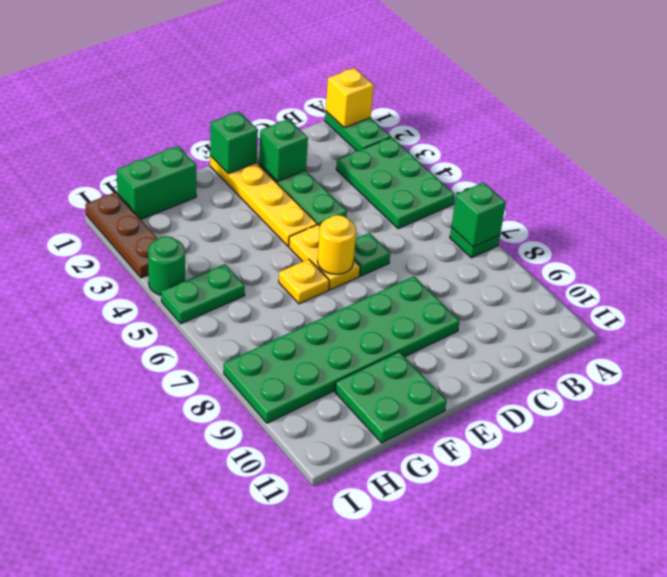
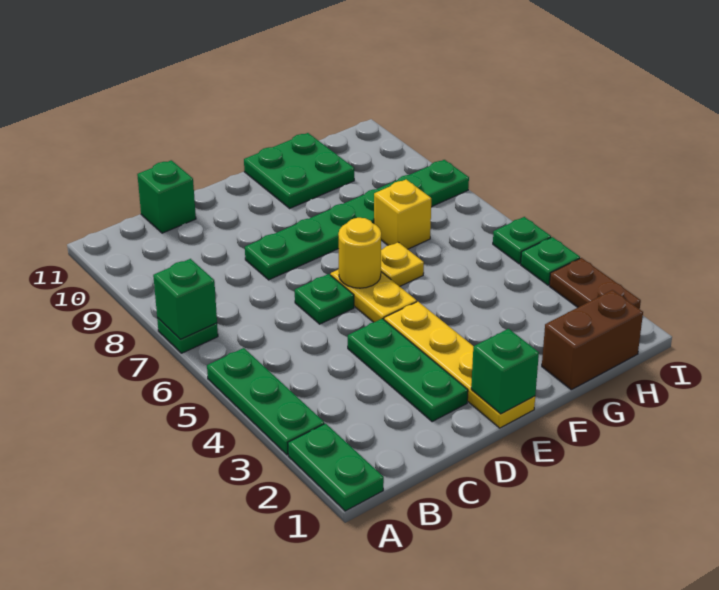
yellow brick A1 level 2 -> yellow brick G7 level 1
green plate A3:B5 level 1 -> green plate A3:A5 level 1
green brick D2 level 2 -> green brick C11 level 1
green plate D8:I9 level 1 -> green plate D8:I8 level 1
green brick G1:H1 level 1 -> brown brick G1:H1 level 1
green plate H5:I5 level 1 -> green plate I5 level 1
brown plate I1:I3 level 1 -> brown plate I2:I3 level 1
green round brick I4 level 1 -> green plate I4 level 1

